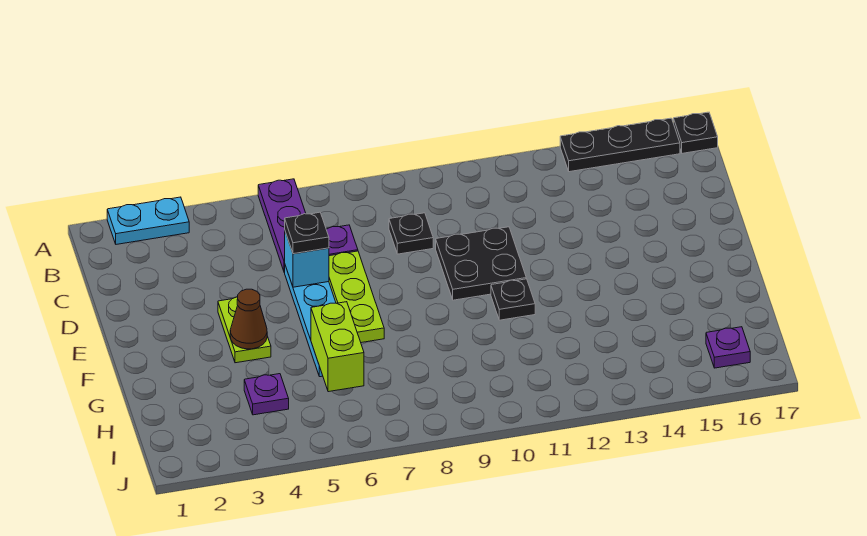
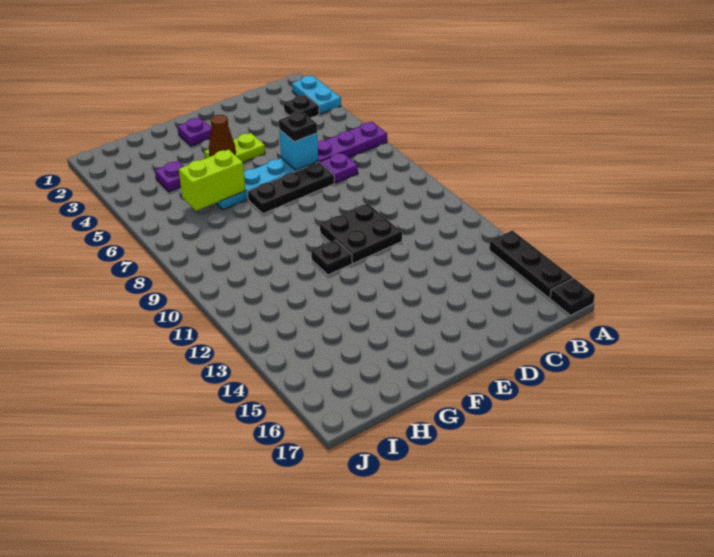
black plate C9 level 1 -> black plate B3 level 1
lime plate D7:F7 level 1 -> black plate D7:F7 level 1
purple plate I16 level 1 -> purple plate F2 level 1

